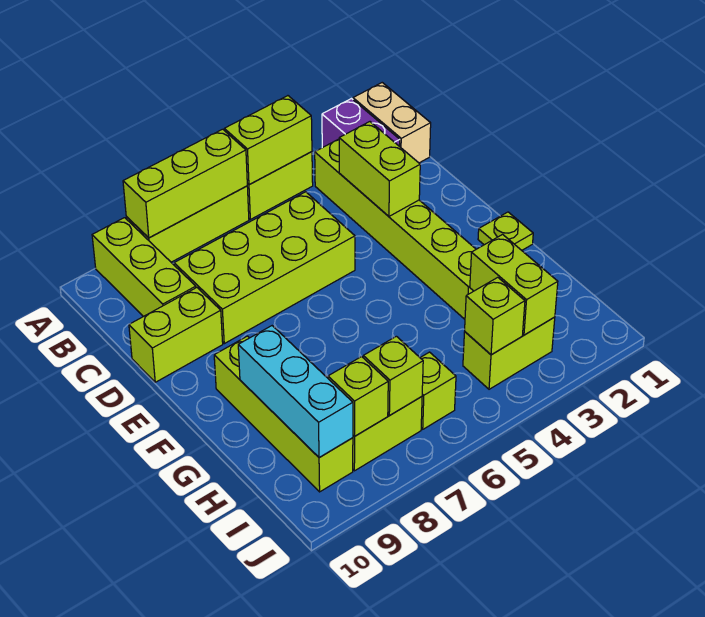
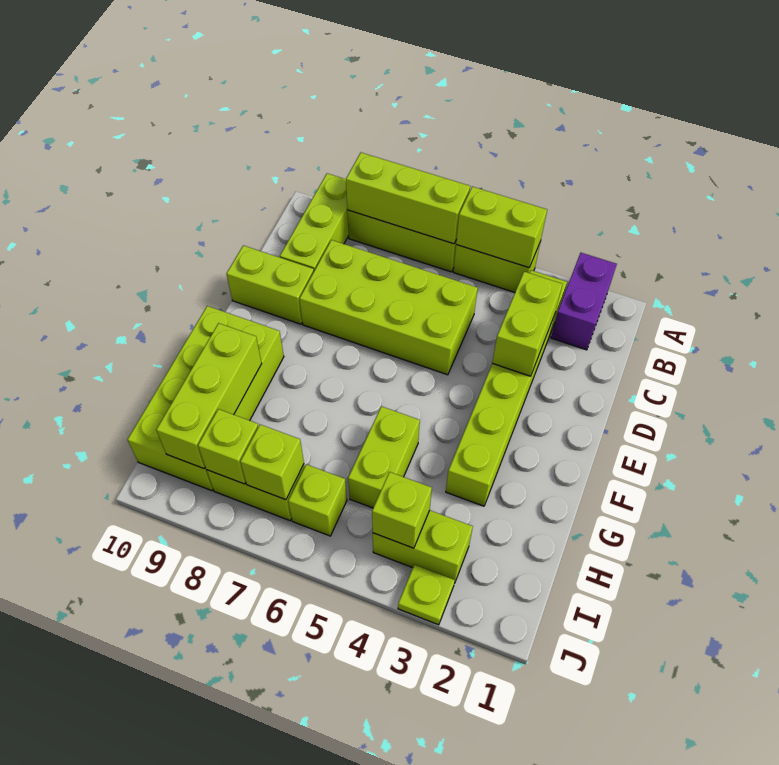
tan brick A1:B1 level 1 -> none
lime plate F1 level 1 -> lime plate J3 level 1
lime brick F9:I9 level 1 -> lime brick F9:I10 level 1
cyan brick G9:I9 level 2 -> lime brick G9:I9 level 2
lime brick H3:I3 level 2 -> lime brick G5:H5 level 1

